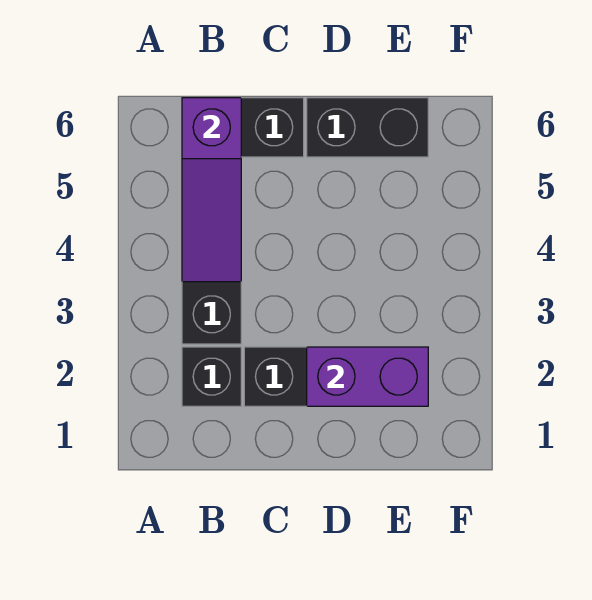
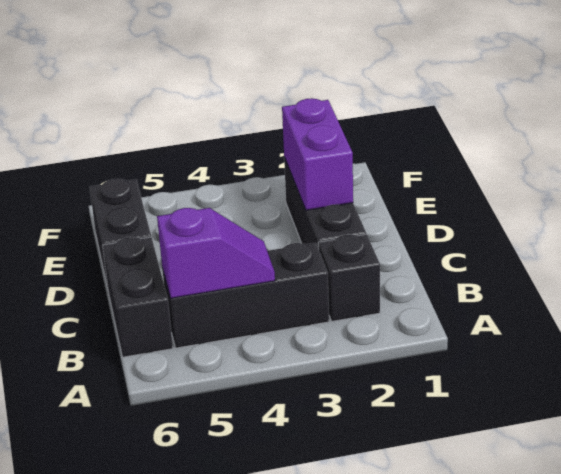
purple slope B4:B6 level 2 top 6 -> purple slope B4:B5 level 2 top 5

